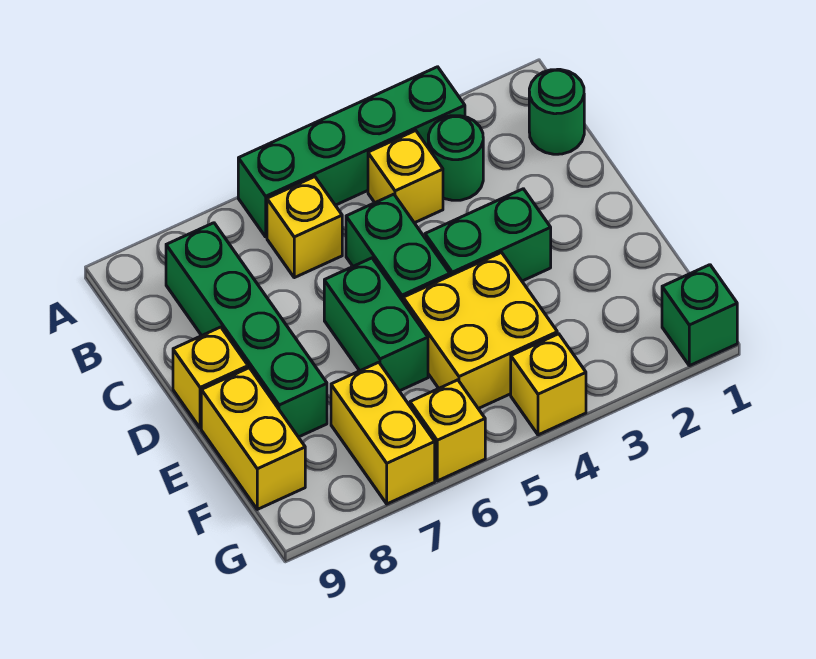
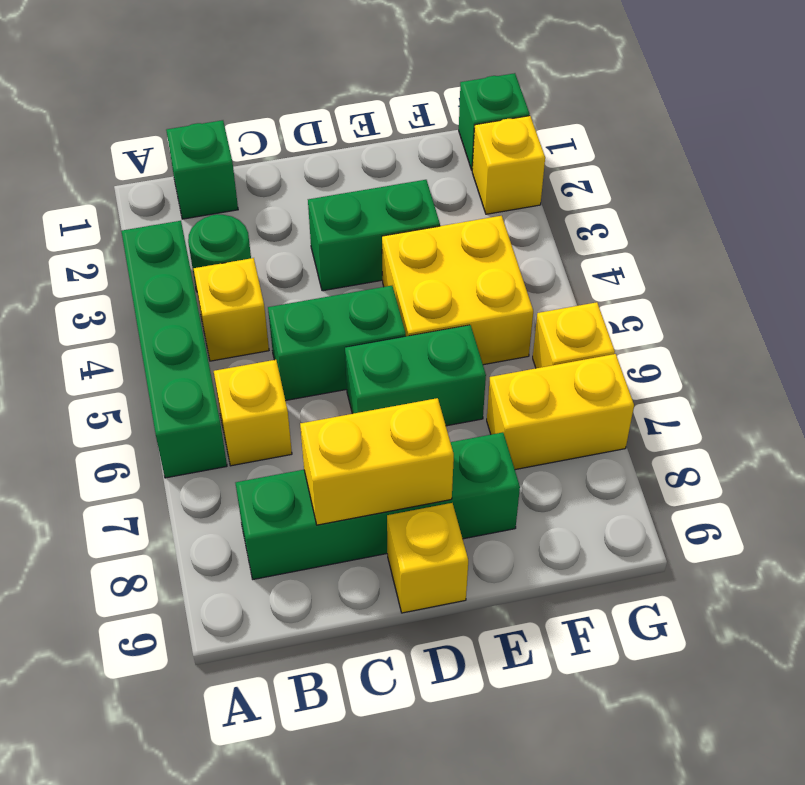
green round brick B1 level 1 -> green brick B1 level 1
green brick D3:D4 level 1 -> green brick D3:E3 level 1
yellow brick E9:F9 level 1 -> yellow brick C8:D8 level 2
yellow brick G4 level 1 -> yellow brick G2 level 1

